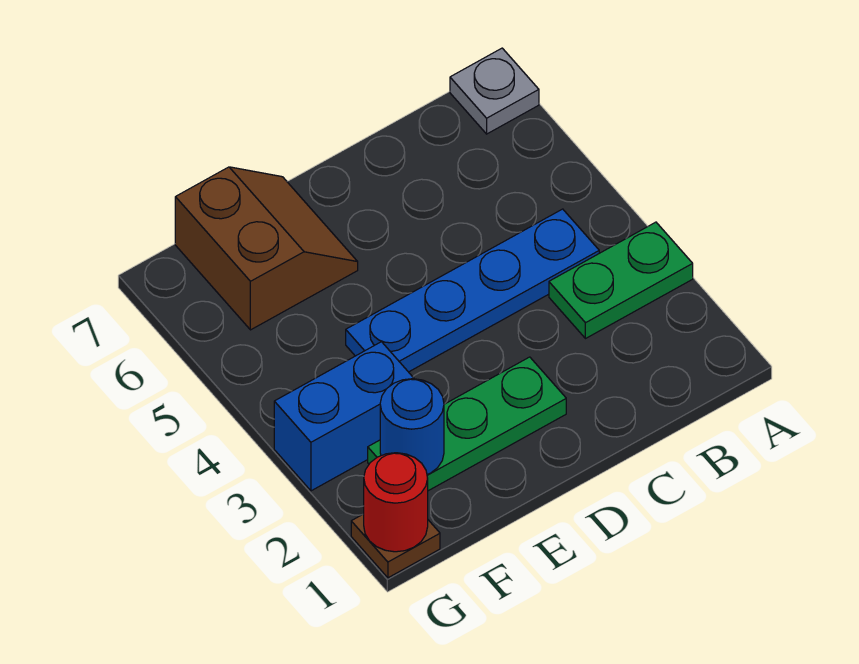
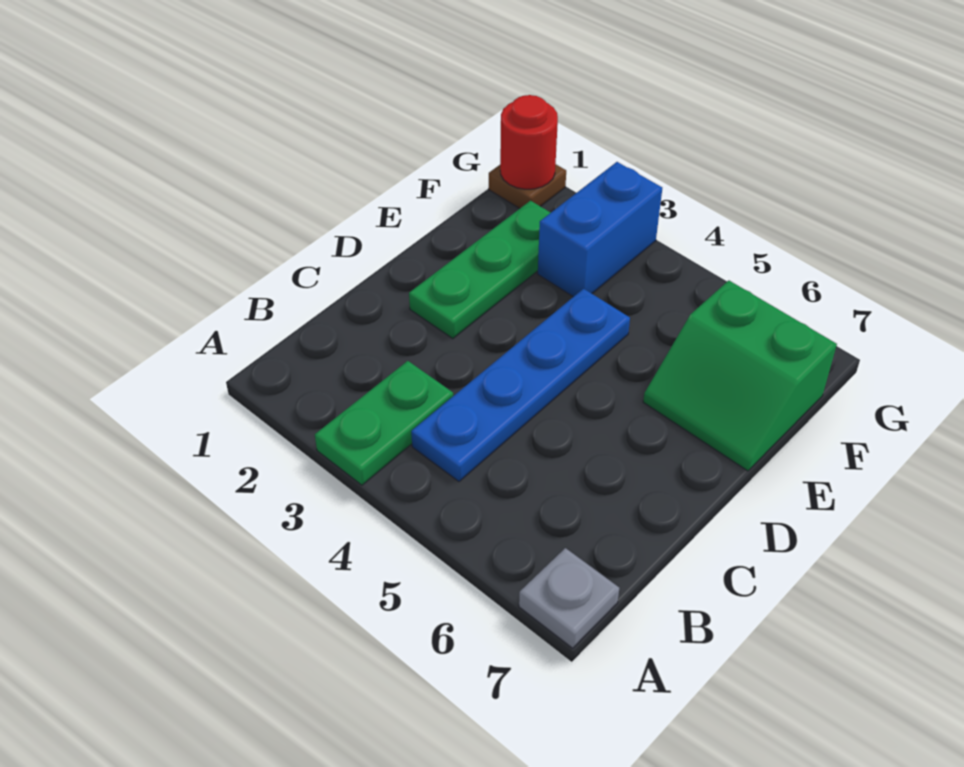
brown slope E6:F7 level 1 top F -> green slope E6:F7 level 1 top F
blue round brick F2 level 2 -> none

